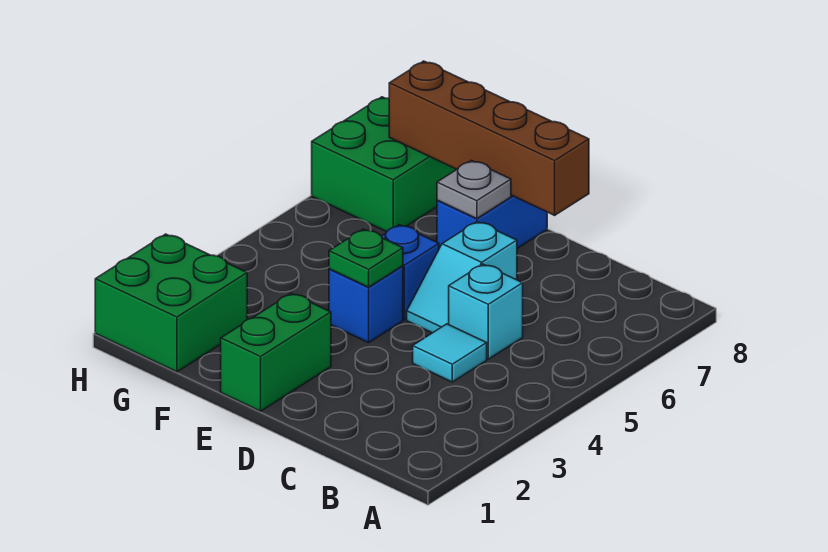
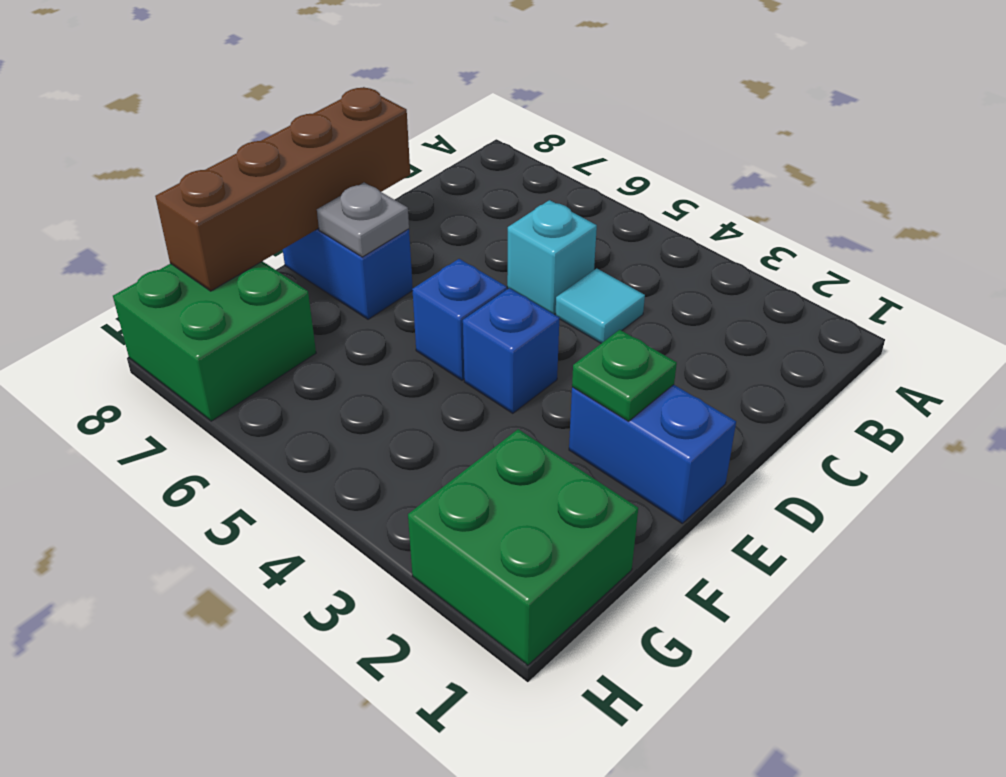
cyan slope D5:D6 level 1 top 6 -> none
green brick E1:E2 level 1 -> blue brick E1:E2 level 1
green plate E4 level 2 -> green plate E2 level 2

